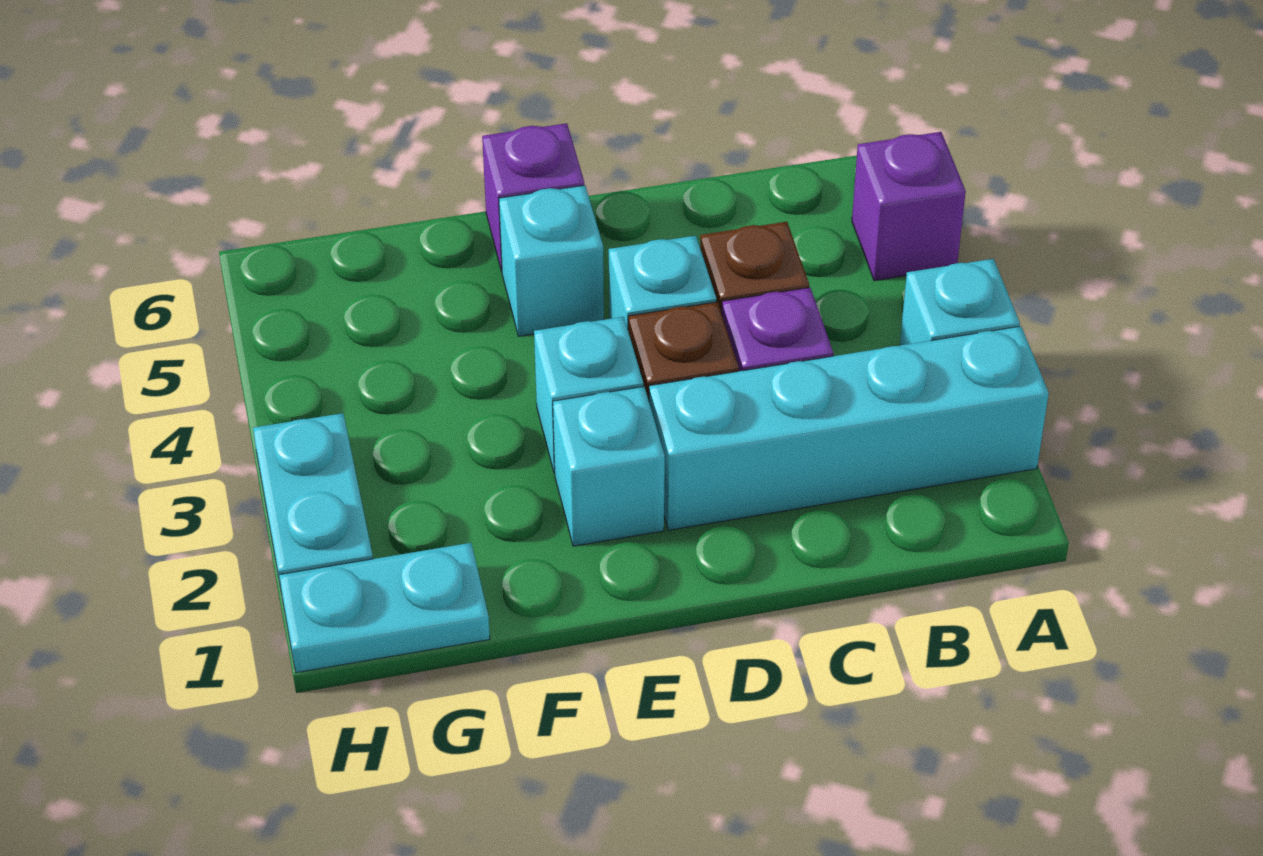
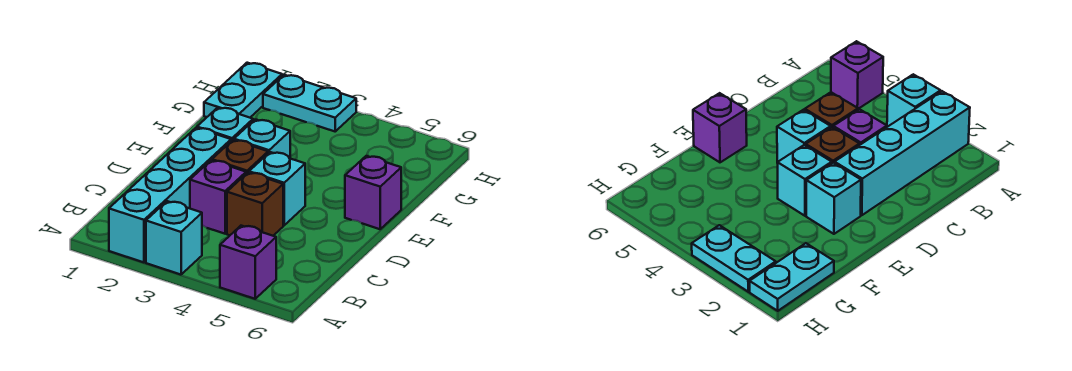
cyan brick E5 level 1 -> none

